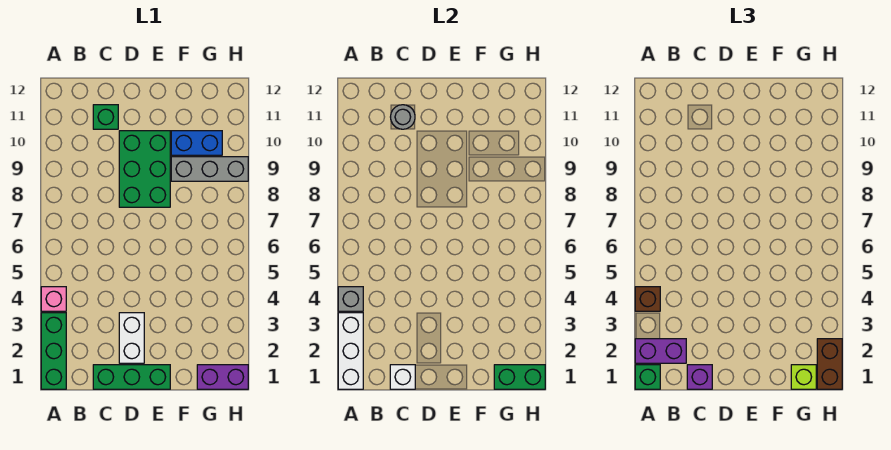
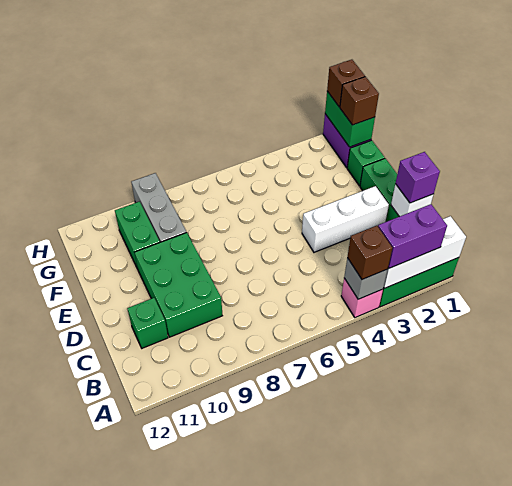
green brick A1 level 3 -> green brick F1 level 1
purple brick A2:B2 level 3 -> purple brick A2:A3 level 3
grey round brick C11 level 2 -> none
white brick D2:D3 level 1 -> white brick D2:D4 level 1
green brick D8:E10 level 1 -> green brick C9:E10 level 1
blue brick F10:G10 level 1 -> green brick F10:G10 level 1
lime brick G1 level 3 -> brown brick G1 level 3
brown brick H1:H2 level 3 -> brown brick H1 level 3

